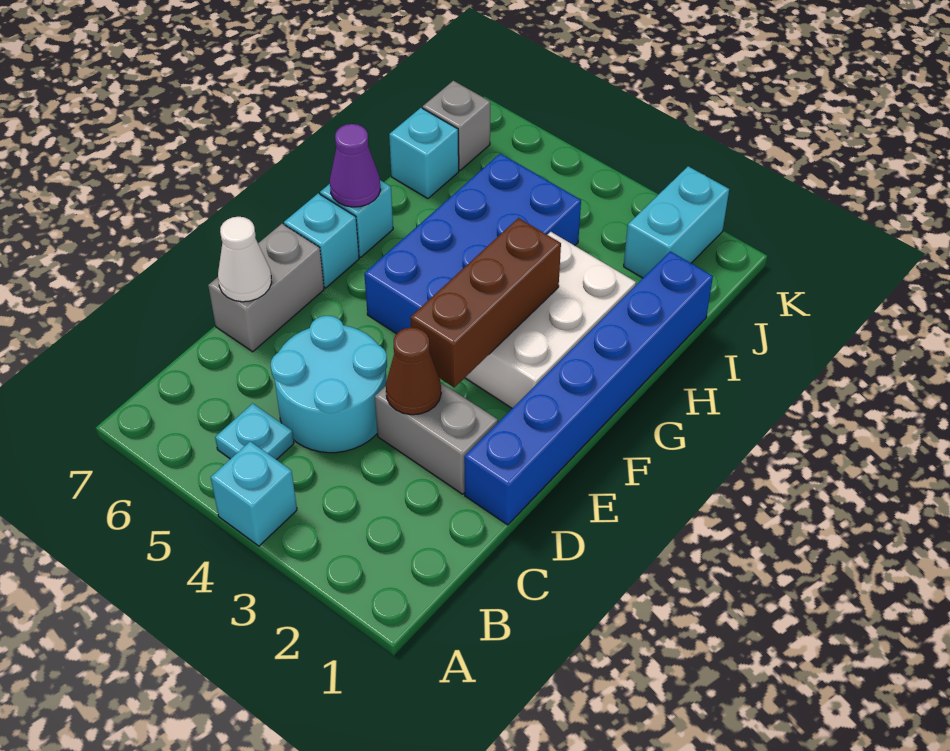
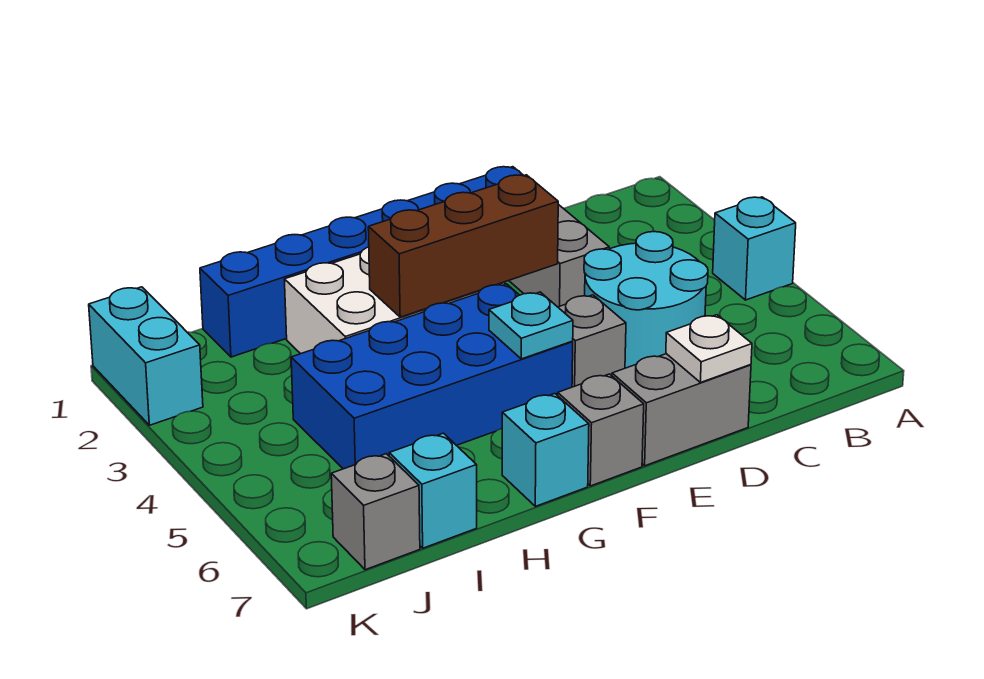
cyan plate B5 level 1 -> cyan plate F5 level 2
brown cone D3 level 2 -> none
white cone D7 level 2 -> white plate D7 level 2
none -> grey brick E5 level 1
cyan brick F7 level 1 -> grey brick F7 level 1
purple cone G7 level 2 -> none
cyan brick J2:K2 level 1 -> cyan brick K1:K2 level 1

